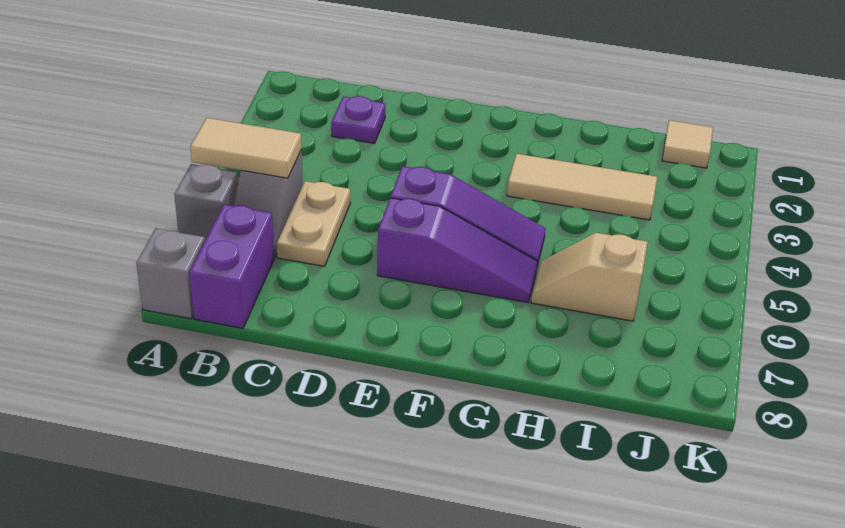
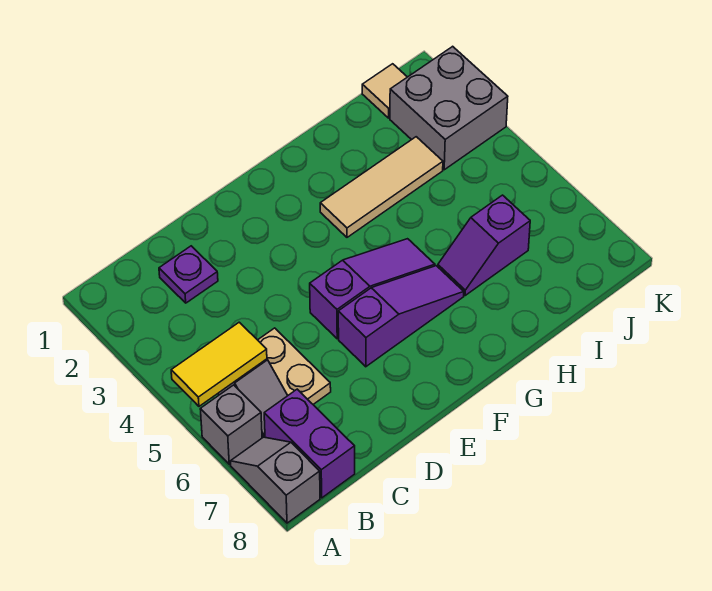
tan tile A5:B5 level 2 -> yellow tile A5:B5 level 2
tan slope H6:I6 level 1 top I -> purple slope H6:I6 level 1 top I
none -> grey brick J2:K3 level 1

